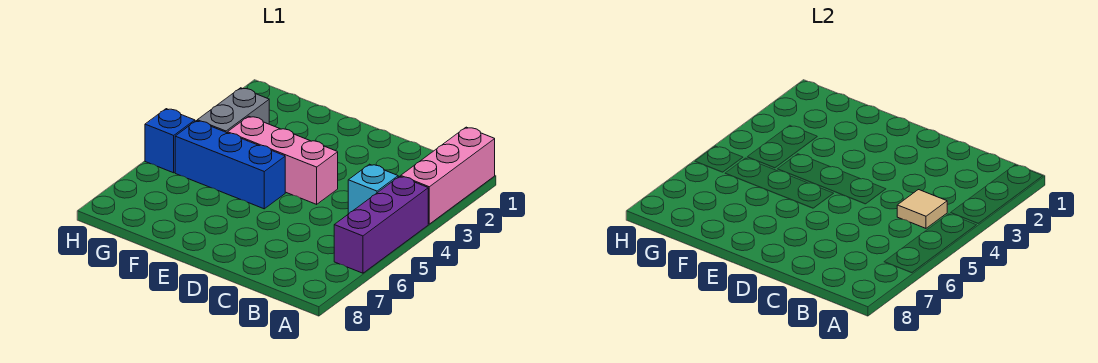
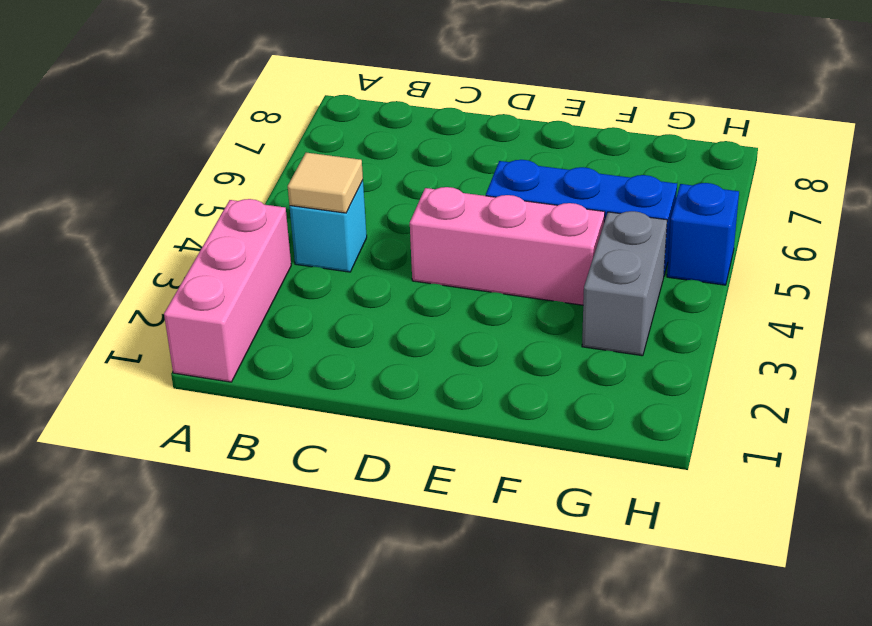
purple brick A4:A6 level 1 -> none

